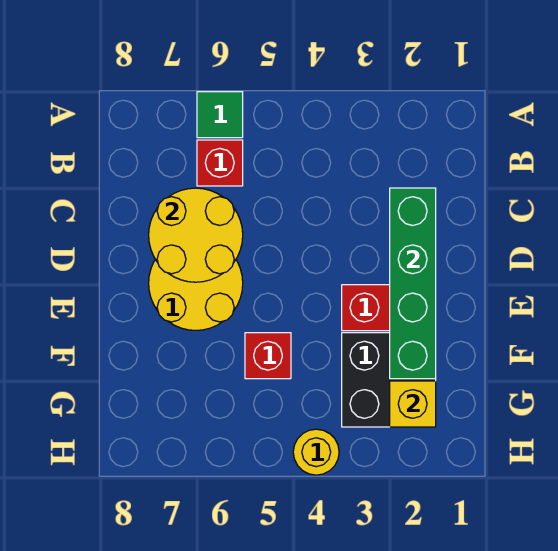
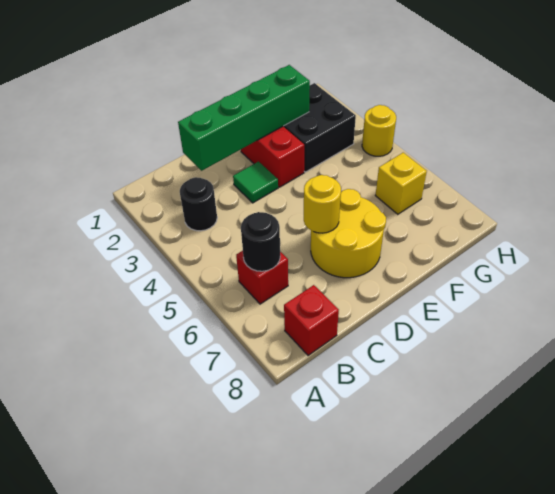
green tile A6 level 1 -> green tile D3 level 1
none -> black round brick B3 level 1
none -> black round brick B6 level 2
yellow round brick C6:D7 level 2 -> yellow round brick D6 level 2
red brick F5 level 1 -> red brick B8 level 1
yellow brick G2 level 2 -> yellow brick G6 level 1

